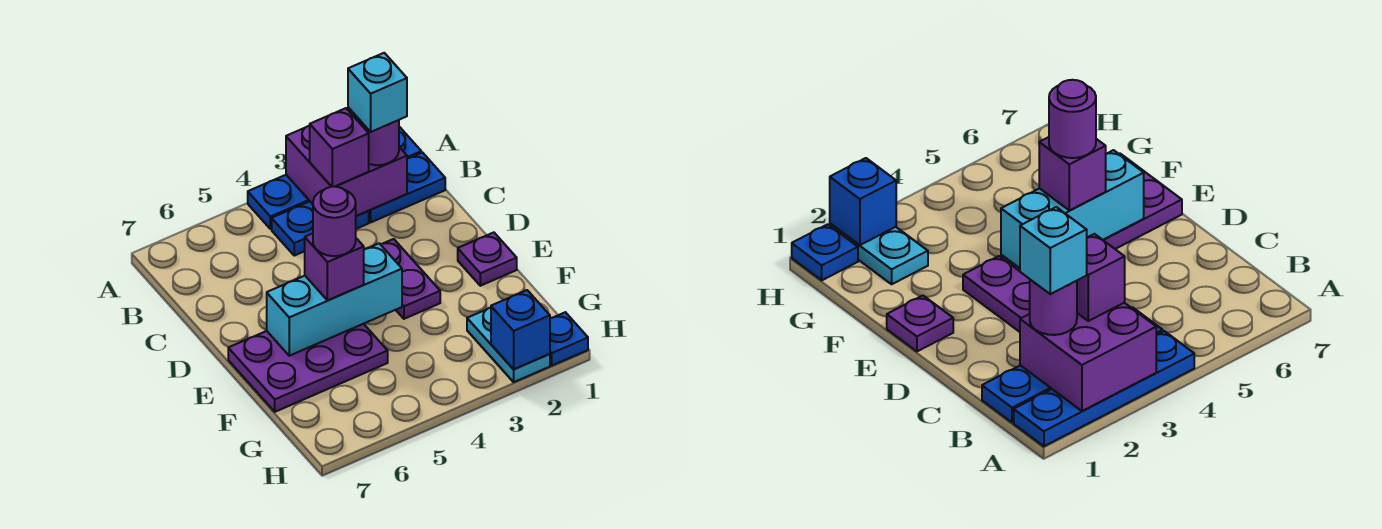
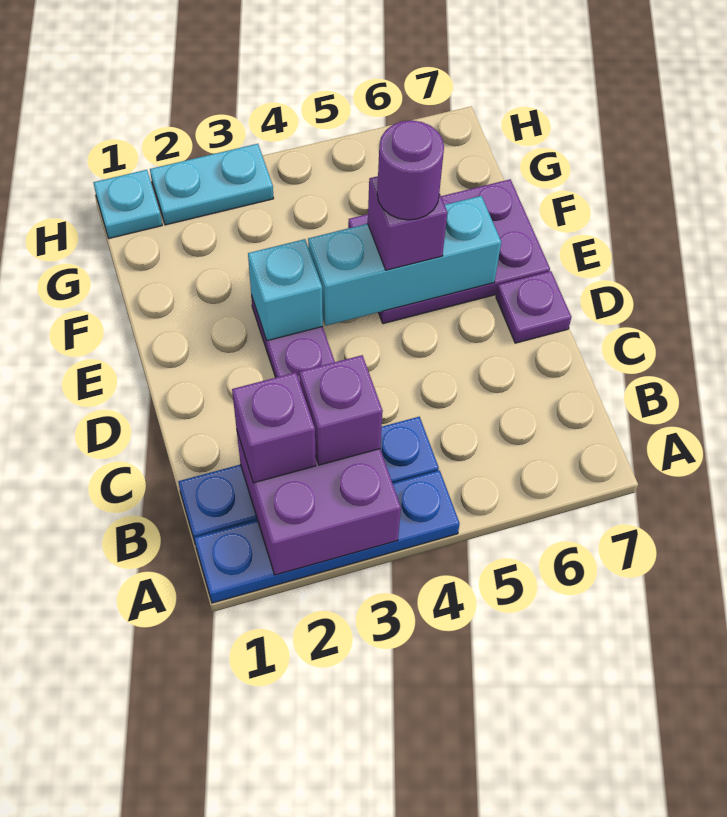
purple round brick B2 level 3 -> purple brick B2 level 3
cyan brick B2 level 4 -> cyan brick E3 level 2
purple plate E1 level 1 -> purple plate D7 level 1
cyan plate G2:H2 level 1 -> cyan plate H2:H3 level 1
blue plate H1 level 1 -> cyan plate H1 level 1
blue brick H2 level 2 -> none

